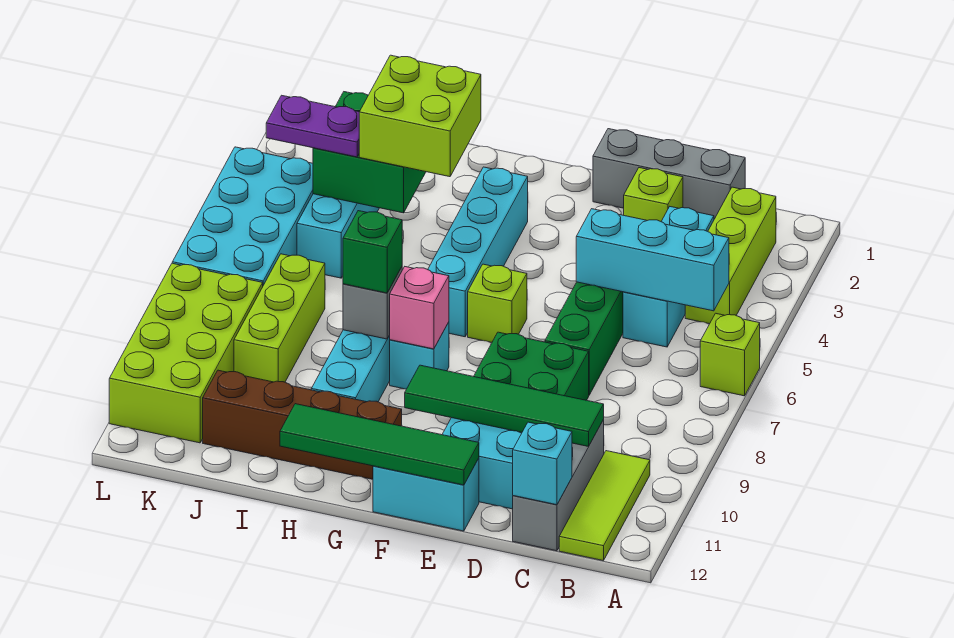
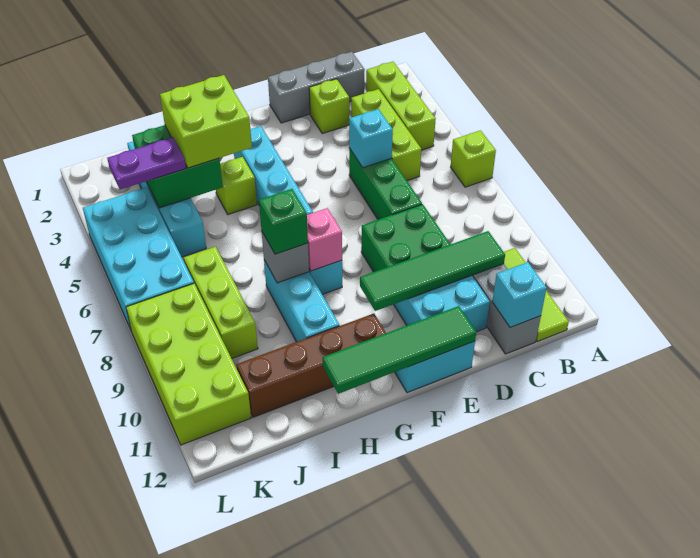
cyan brick B5:D5 level 2 -> cyan brick D5 level 2
cyan brick C3:C5 level 1 -> lime brick C3:C5 level 1
lime brick F6 level 1 -> lime brick H4 level 1

